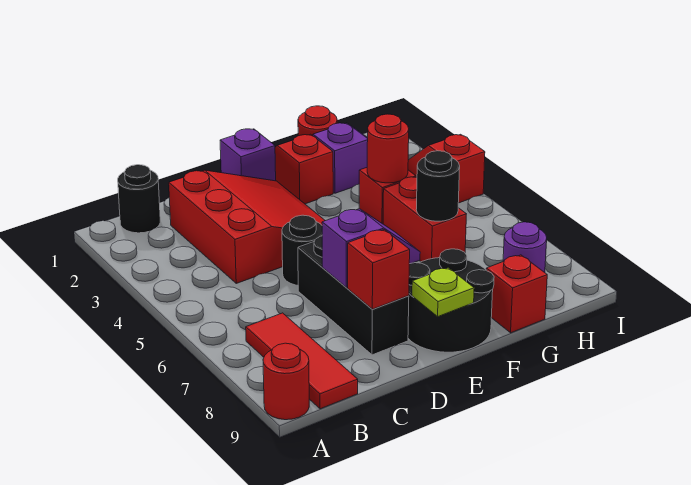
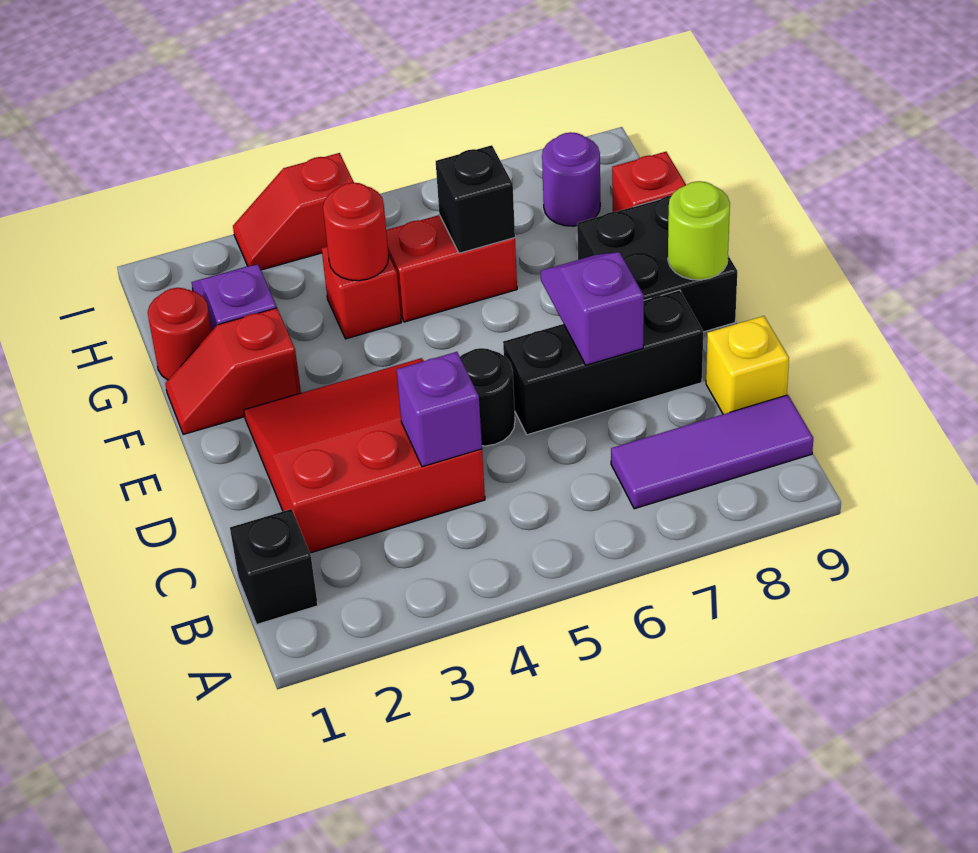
red round brick A9 level 1 -> none
black round brick B1 level 1 -> black brick B1 level 1
red tile B7:B9 level 1 -> purple tile B7:B9 level 1
none -> yellow brick C9 level 1
red brick D8 level 2 -> none
purple brick E1 level 1 -> purple brick C4 level 2
black round brick E8:F9 level 1 -> black brick E8:F9 level 1
lime plate E9 level 2 -> lime round brick E9 level 2
black round brick G6 level 2 -> black brick G6 level 2

